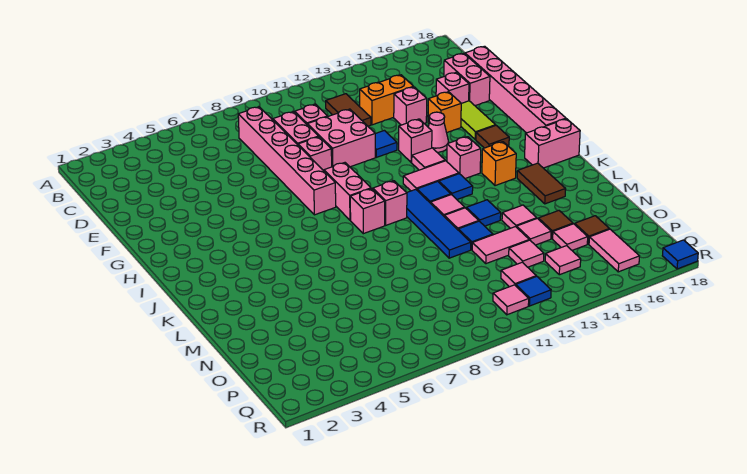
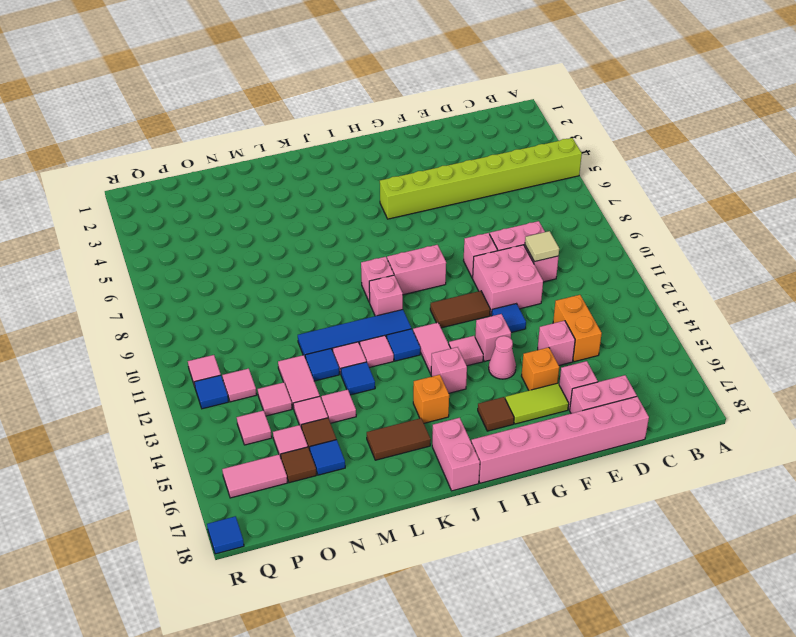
none -> lime brick A5:H5 level 1
pink brick C8:H8 level 1 -> none
brown tile C12:D12 level 1 -> brown tile G11:H11 level 1
none -> tan tile D10 level 2
blue tile J13 level 1 -> blue tile N16 level 1

